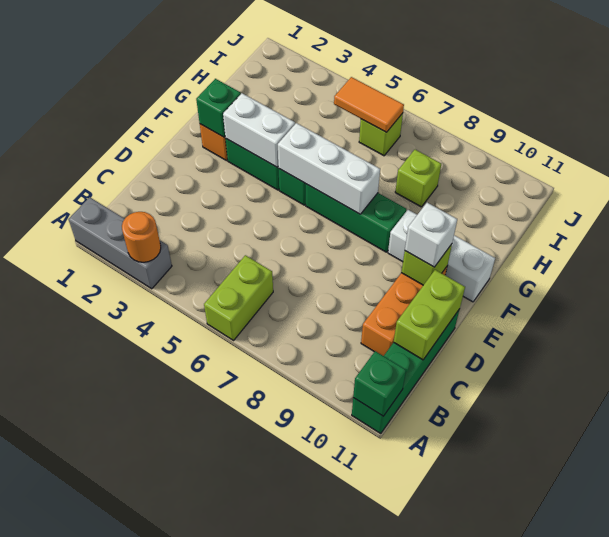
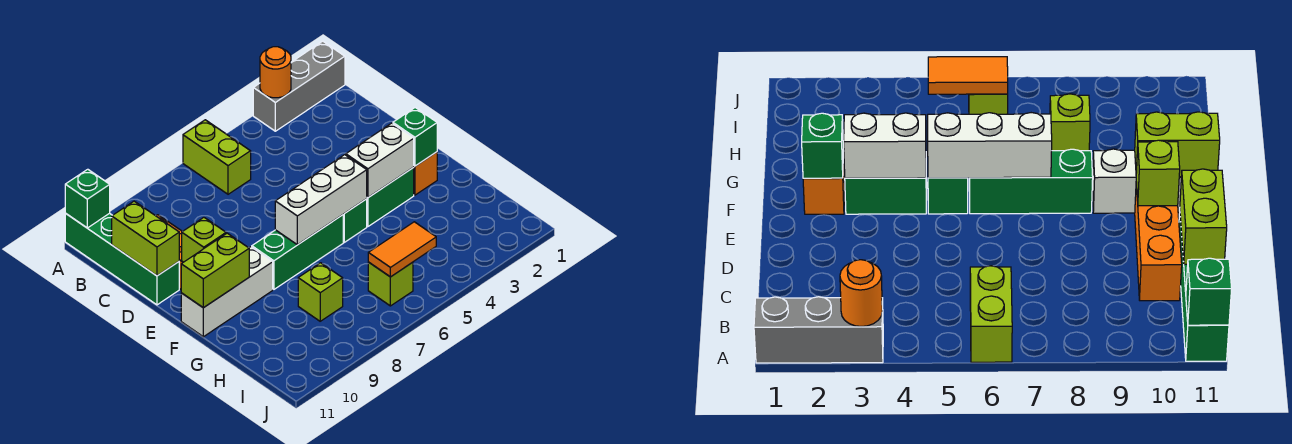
white brick E10 level 3 -> none
none -> lime brick F10:F11 level 2

